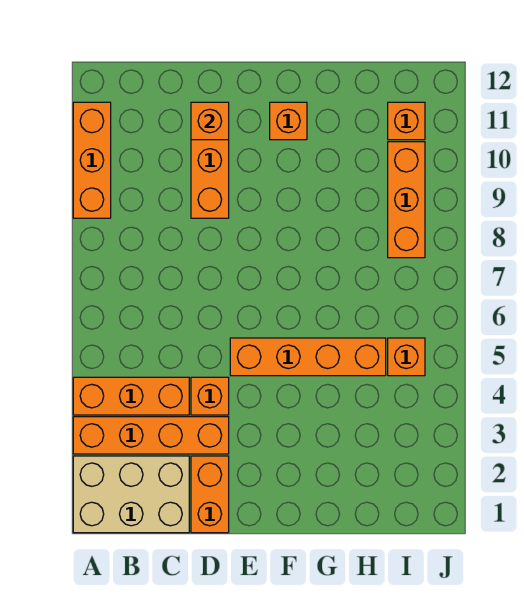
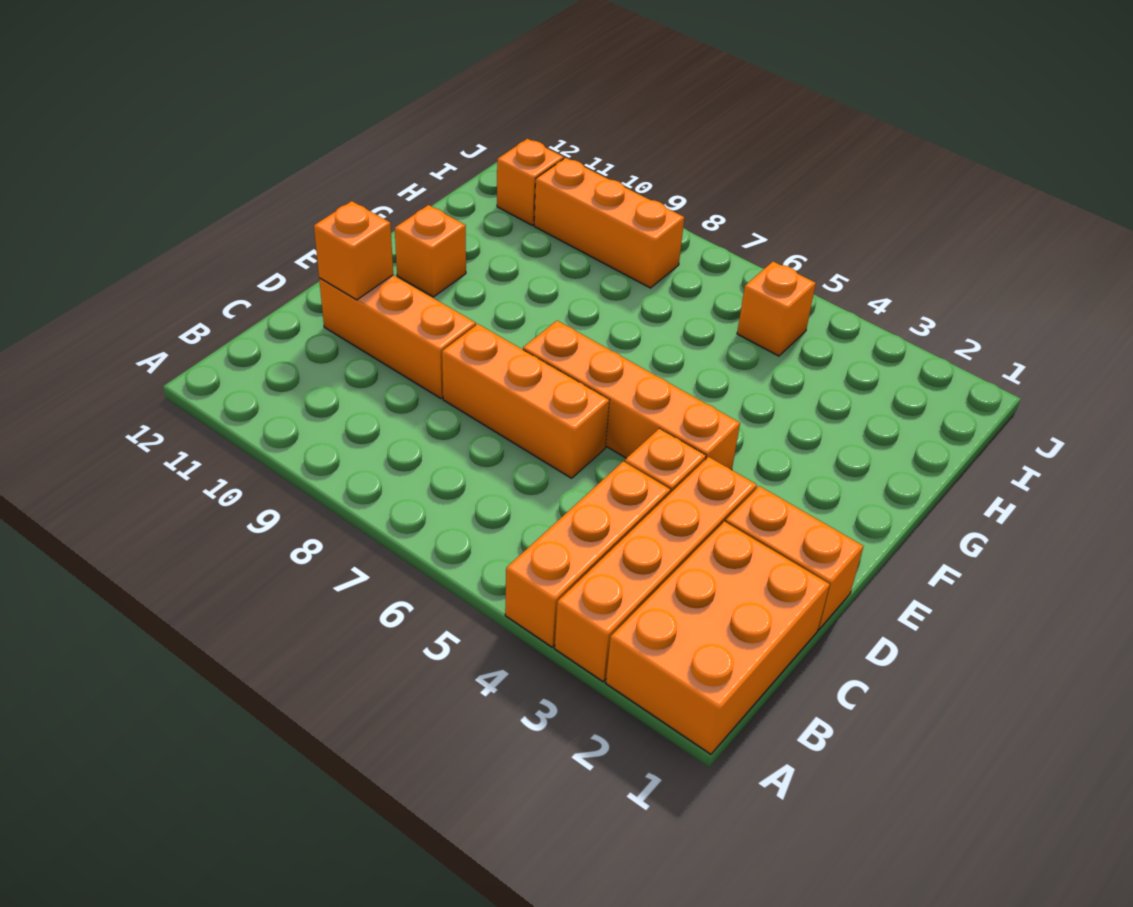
tan brick A1:C2 level 1 -> orange brick A1:C2 level 1
orange brick A9:A11 level 1 -> orange brick D6:D8 level 1
orange brick E5:H5 level 1 -> orange brick E4:E7 level 1

